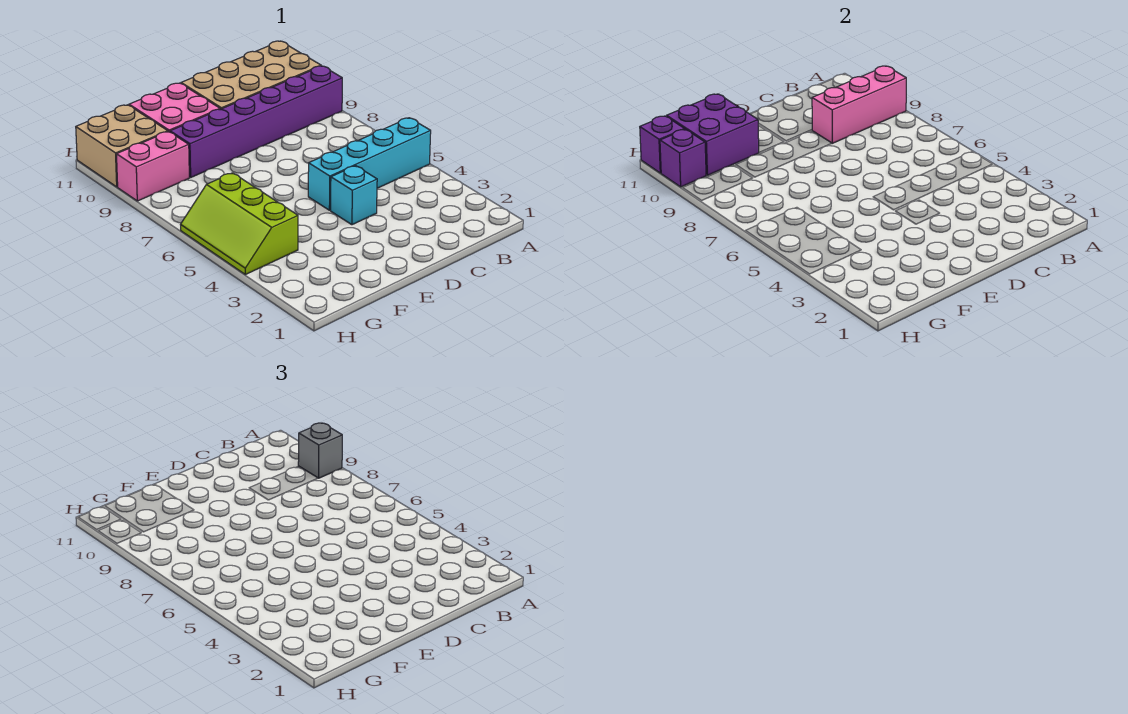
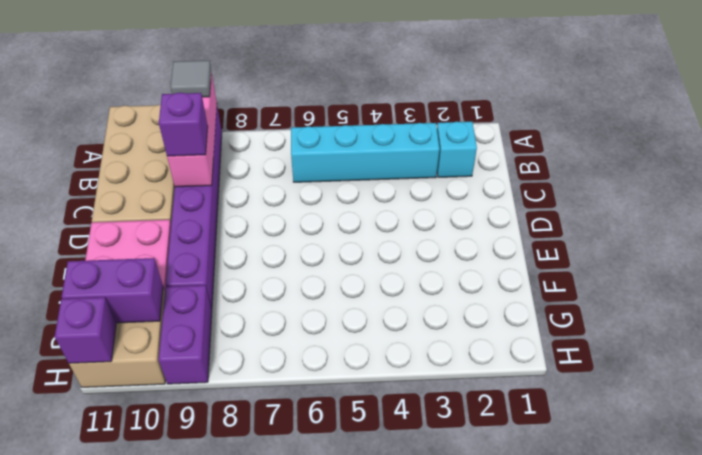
cyan brick A5:D5 level 1 -> cyan brick B3:B6 level 1
grey brick A9 level 3 -> grey tile A9 level 3
cyan brick D4 level 1 -> cyan brick B2 level 1
purple brick F10:G11 level 2 -> purple brick G10:G11 level 2
lime slope G4:H6 level 1 top G -> none
pink brick G9:H9 level 1 -> purple brick G9:H9 level 1
purple brick H10 level 2 -> purple brick C9 level 3

